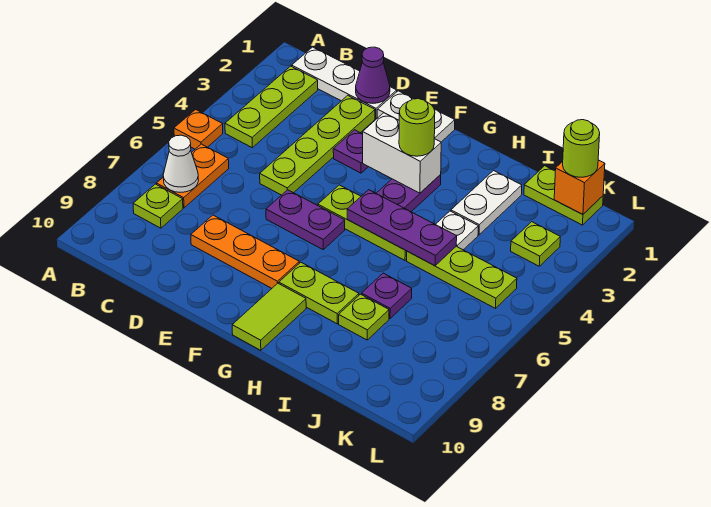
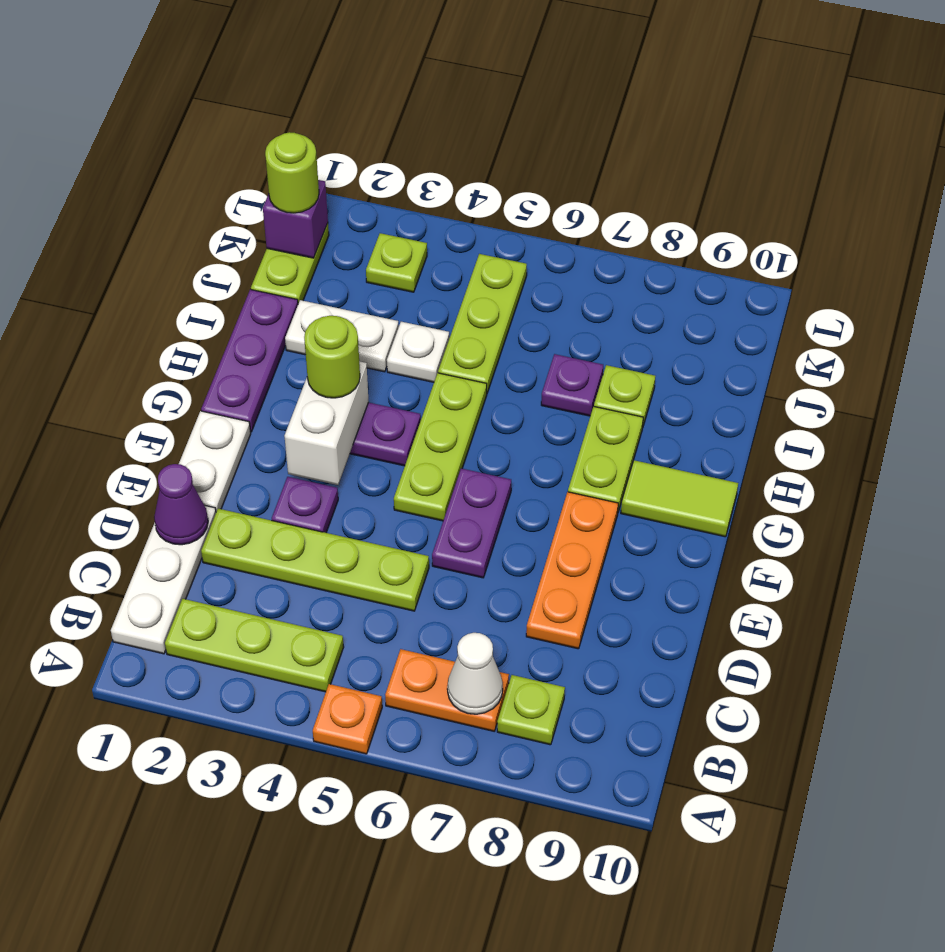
purple plate G5:I5 level 2 -> purple plate G1:I1 level 1
orange brick K1 level 2 -> purple brick K1 level 2

